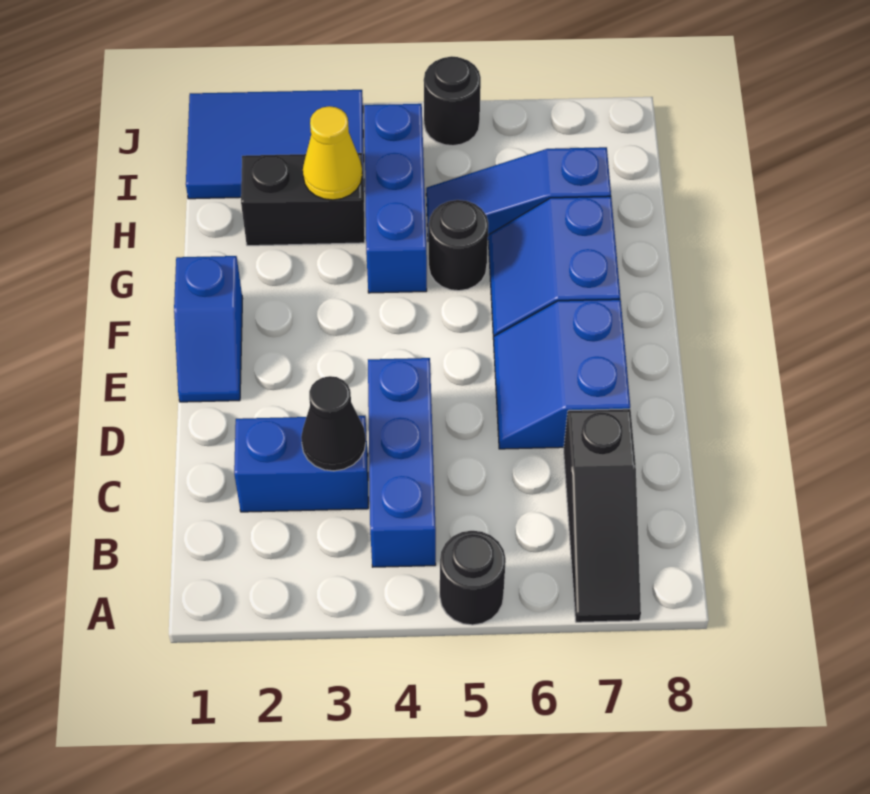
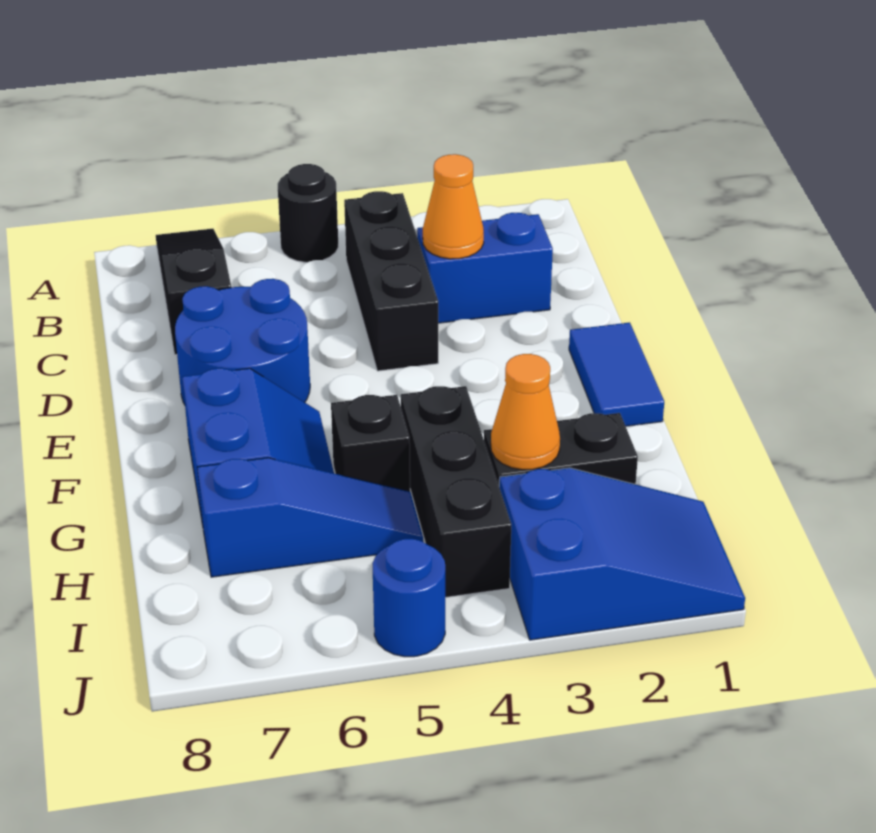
blue brick B4:D4 level 1 -> black brick B4:D4 level 1
black cone C3 level 2 -> orange cone C3 level 2
blue slope D6:E7 level 1 top 7 -> blue round brick D6:E7 level 1
blue slope E1:F1 level 1 top F -> blue tile E1:F1 level 1
blue brick G4:I4 level 1 -> black brick G4:I4 level 1
black round brick G5 level 1 -> black brick G5 level 1
yellow cone H3 level 2 -> orange cone H3 level 2
blue tile I1:J3 level 1 -> blue slope I1:J3 level 1 top 3
black round brick J5 level 1 -> blue round brick J5 level 1

